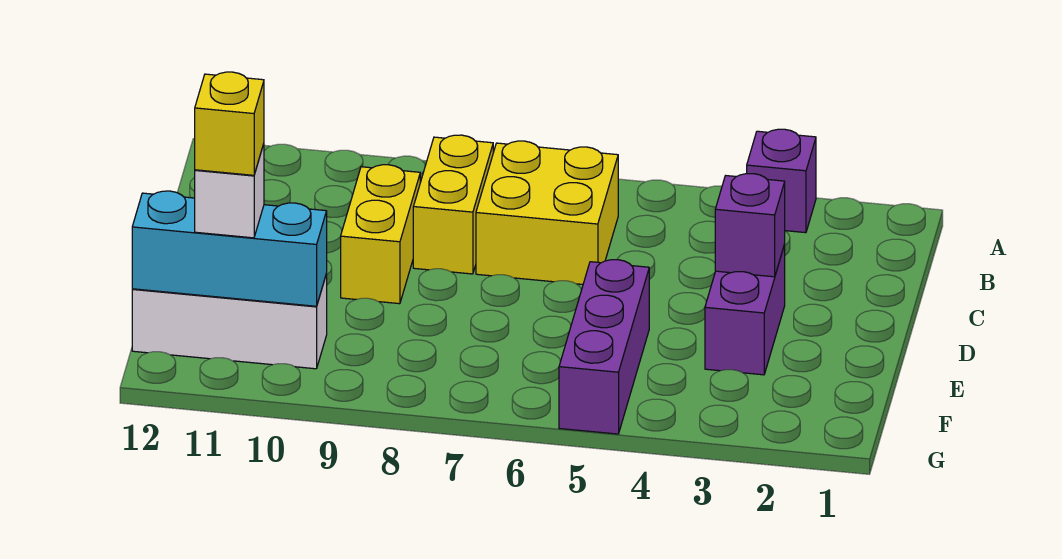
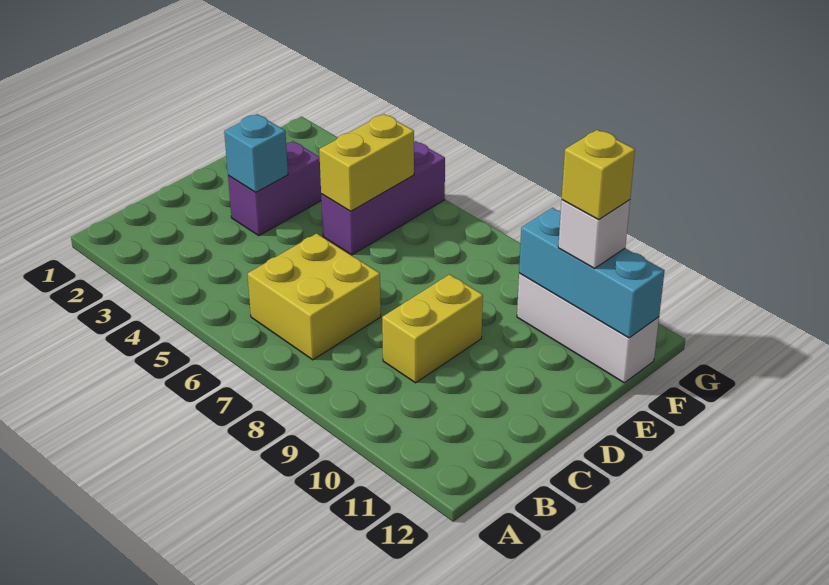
purple brick A3 level 1 -> none
yellow brick B8:C8 level 1 -> yellow brick E5:F5 level 2
purple brick D3 level 2 -> cyan brick D3 level 2

